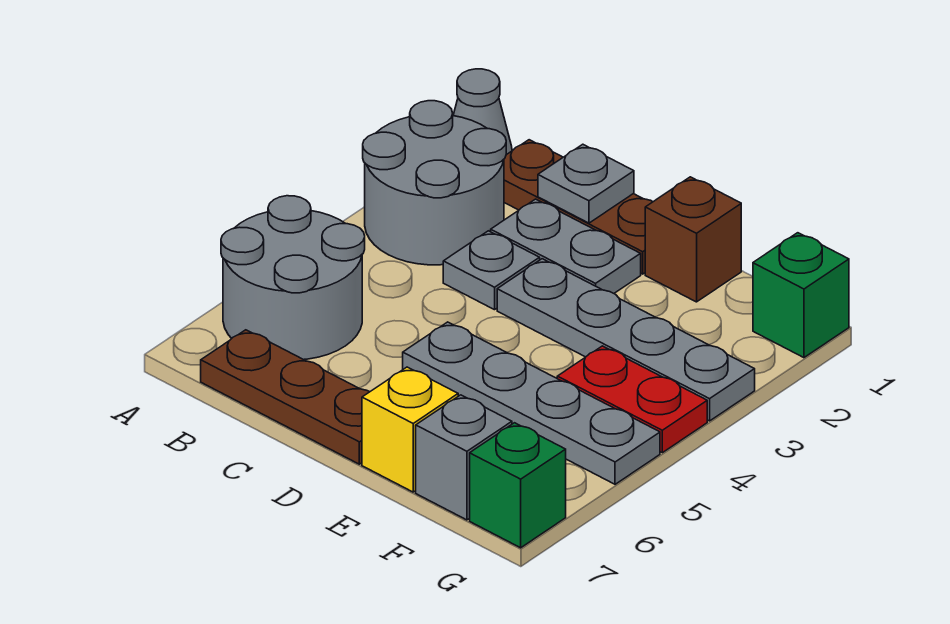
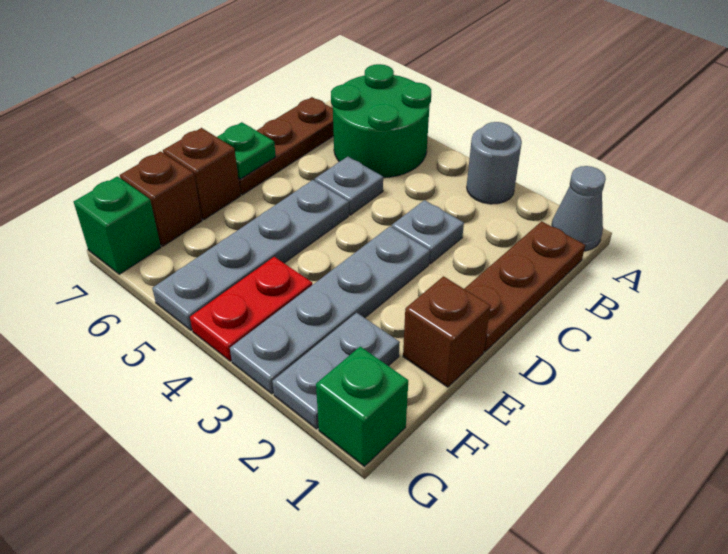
grey round brick A2:B3 level 1 -> grey round brick A3 level 1
grey round brick A5:B6 level 1 -> green round brick A5:B6 level 1
grey plate C1 level 2 -> grey plate C5 level 1
grey plate C2:D2 level 1 -> grey plate F2:G2 level 1
none -> green plate D7 level 2
yellow brick E7 level 1 -> brown brick E7 level 1
grey brick F7 level 1 -> brown brick F7 level 1

